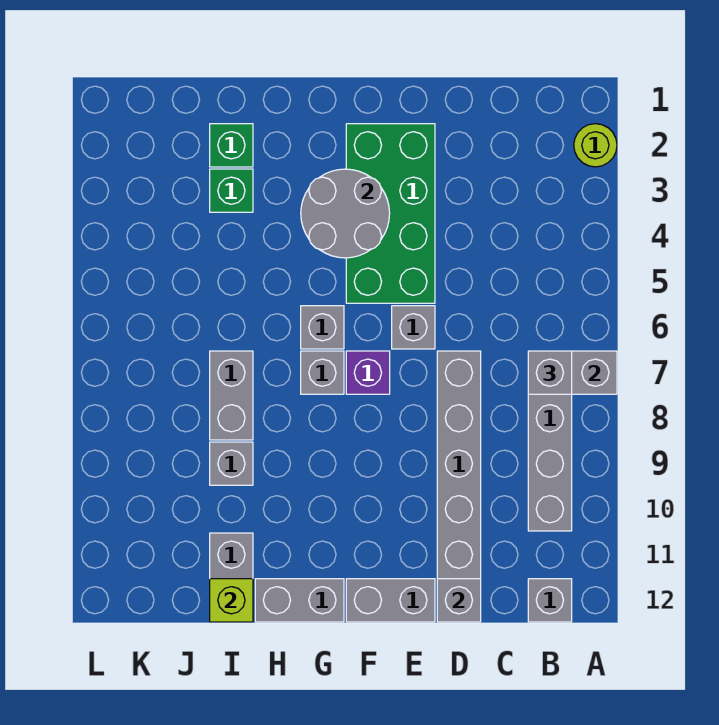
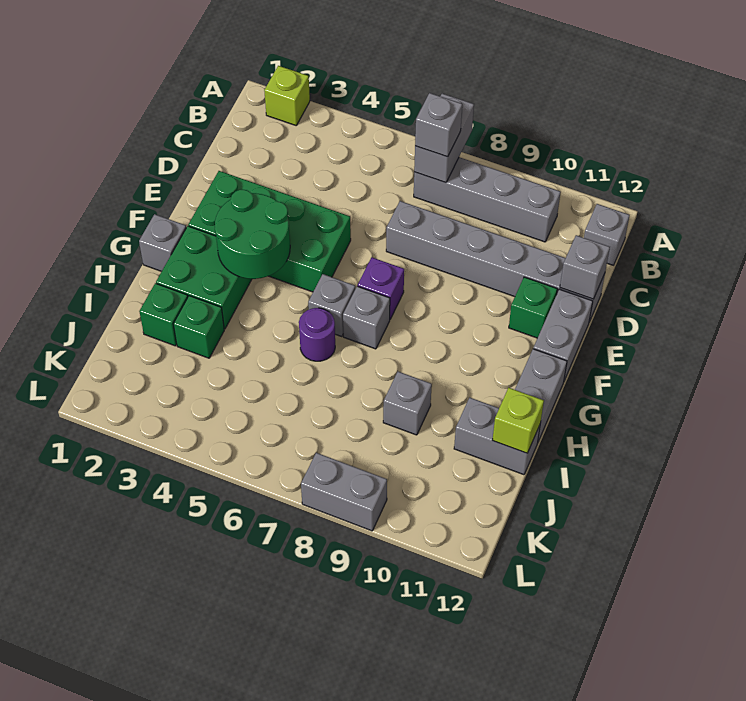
lime round brick A2 level 1 -> lime brick A2 level 1
grey brick E6 level 1 -> grey brick G1 level 1
none -> green brick E11 level 1
grey round brick F3:G4 level 2 -> green round brick F3:G4 level 2
none -> green brick G2:H3 level 1
none -> purple round brick H6 level 1
grey brick I7:I8 level 1 -> grey brick L8:L9 level 1

